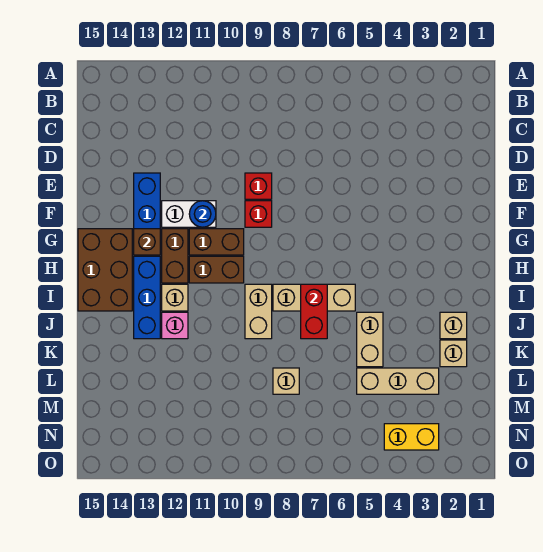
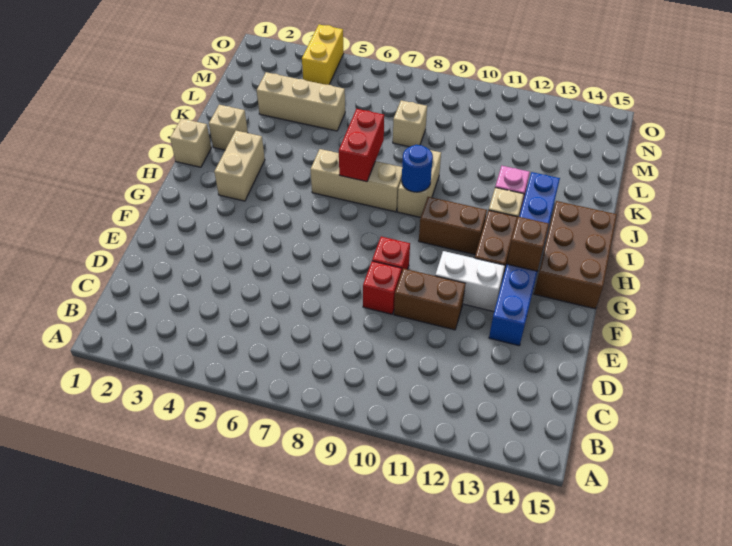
blue round brick F11 level 2 -> blue round brick I9 level 2
brown brick G10:G11 level 1 -> brown brick E10:E11 level 1
tan brick J5:K5 level 1 -> tan brick H3:I3 level 1
tan brick K2 level 1 -> tan brick I1 level 1
yellow brick N3:N4 level 1 -> yellow brick N4:O4 level 1

